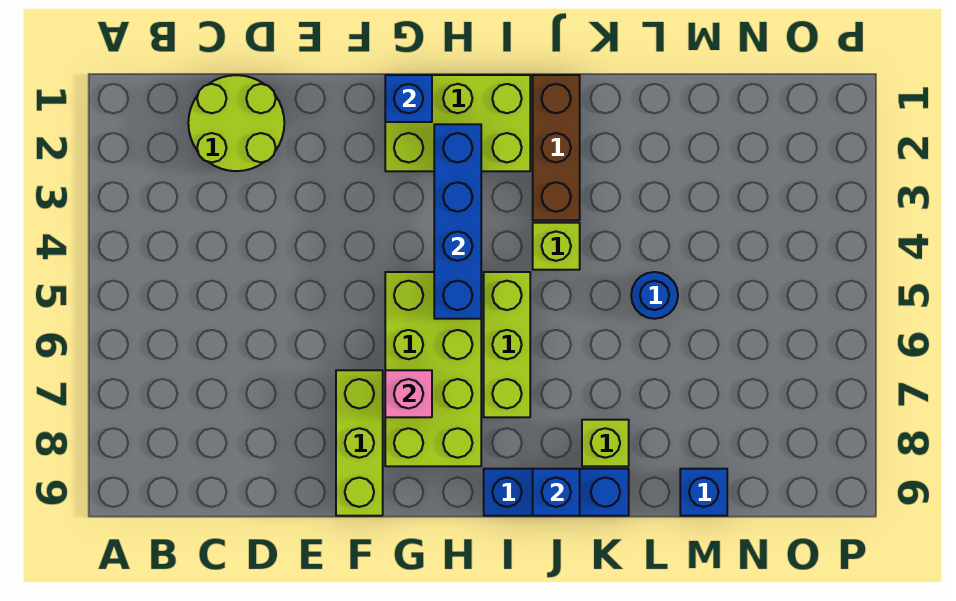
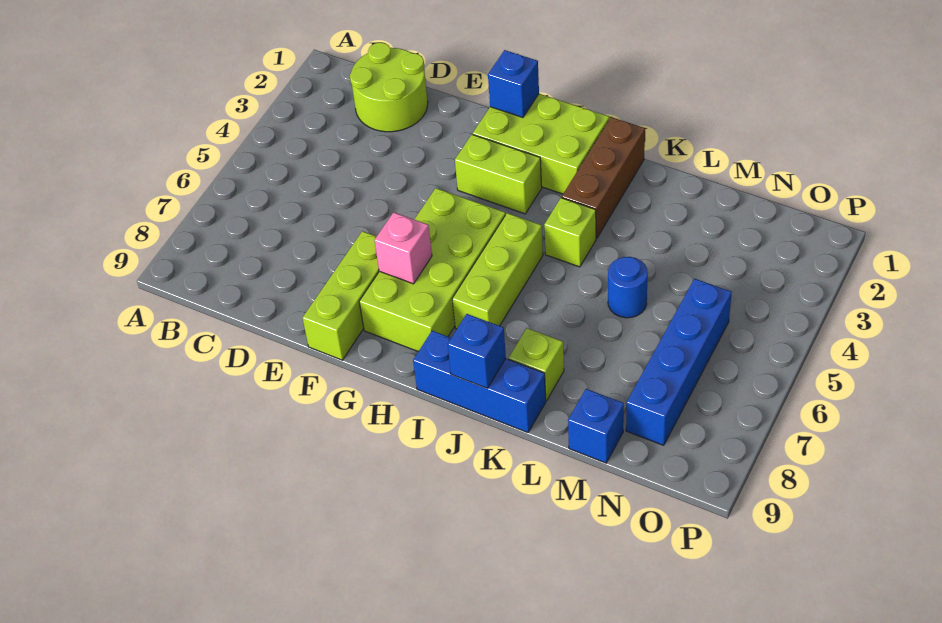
none -> lime brick G3:H3 level 1
blue brick H2:H5 level 2 -> blue brick N5:N8 level 1

